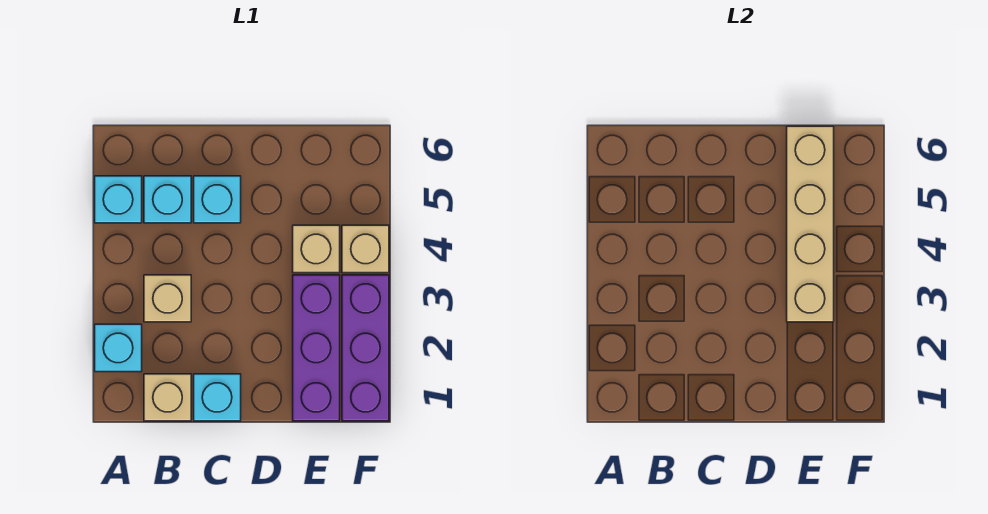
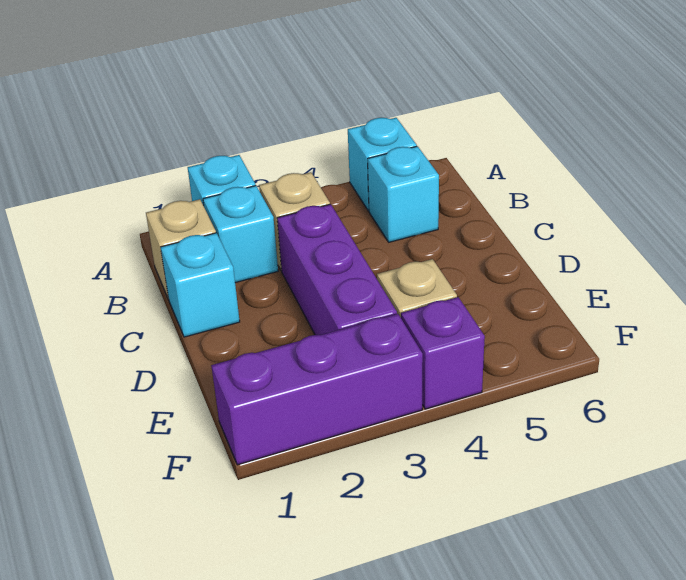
cyan brick C5 level 1 -> cyan brick B2 level 1
purple brick E1:E3 level 1 -> purple brick C3:E3 level 1
tan brick E3:E6 level 2 -> none
tan brick F4 level 1 -> purple brick F4 level 1

